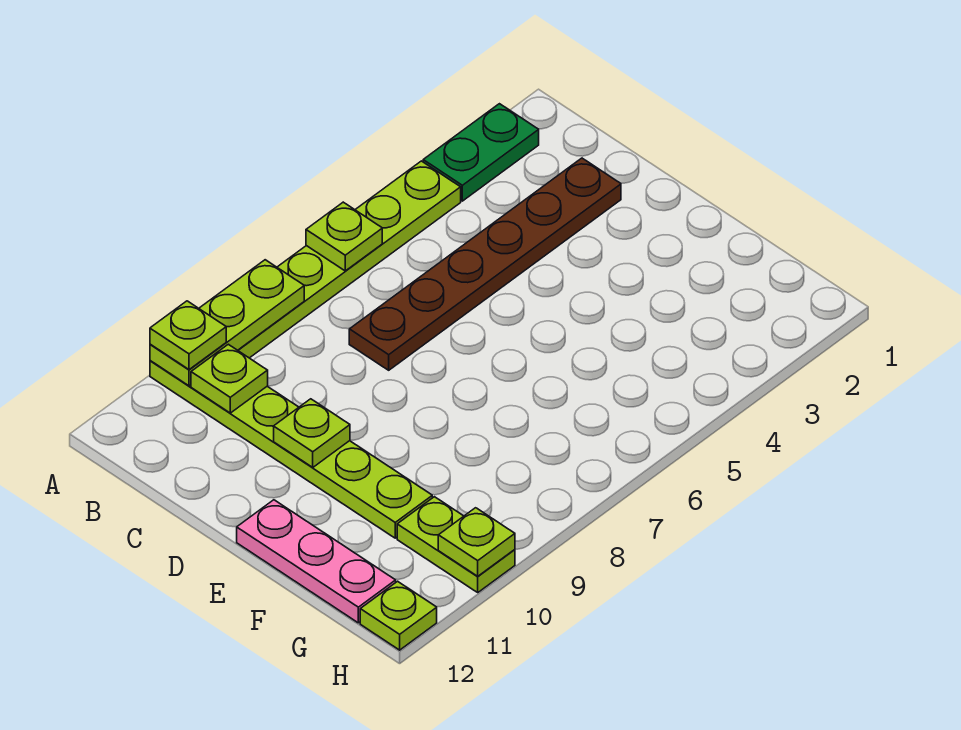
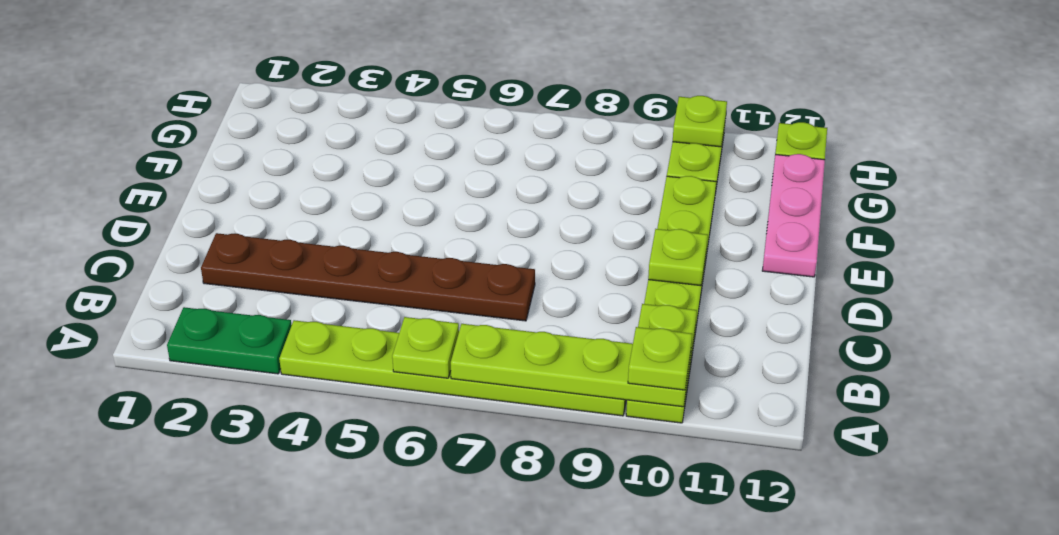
lime plate A8:A10 level 2 -> lime plate A7:A10 level 2

